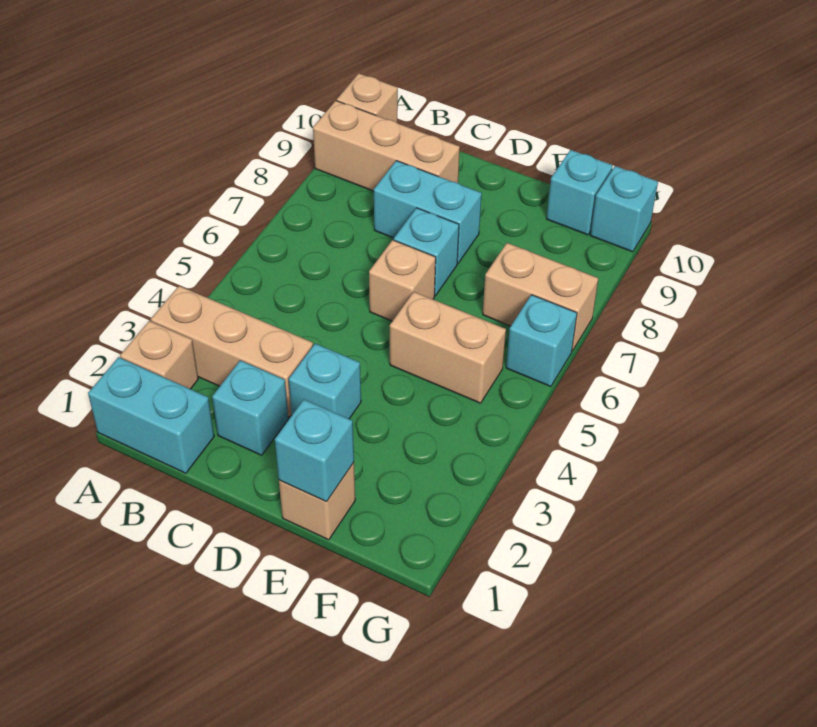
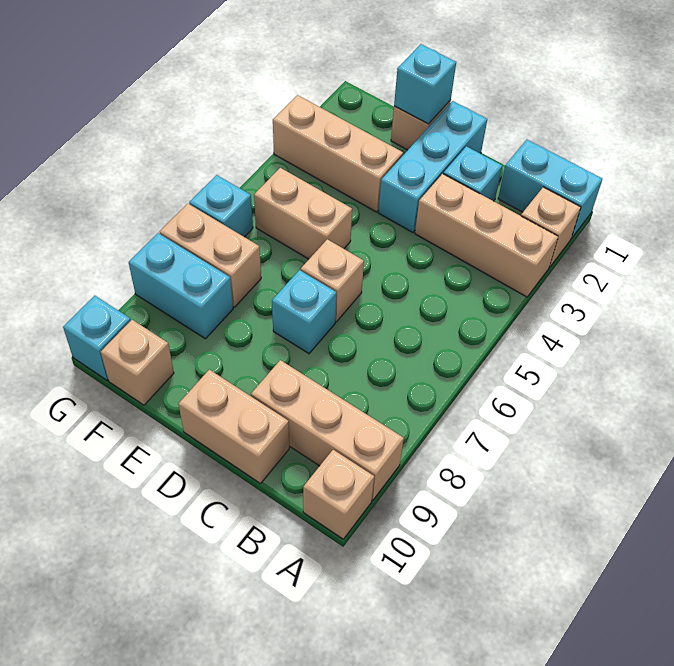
cyan brick C8:D8 level 1 -> cyan brick F8:G8 level 1
none -> tan brick C10:D10 level 1
cyan brick D3 level 1 -> cyan brick D1:D3 level 1
none -> tan brick E3:G3 level 1
cyan brick F10 level 1 -> tan brick F10 level 1

